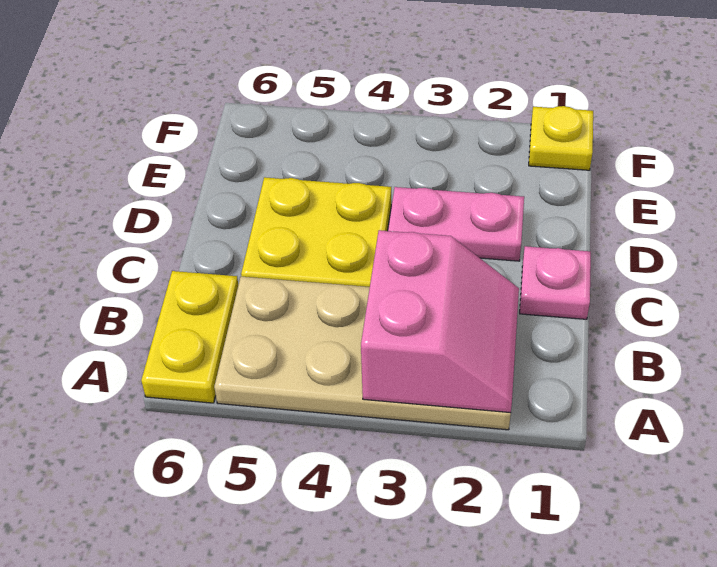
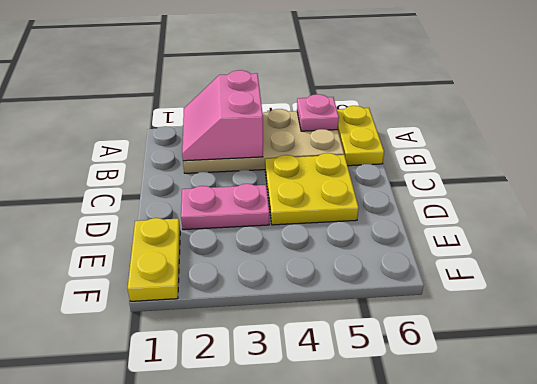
pink plate C1 level 1 -> pink plate A5 level 2
yellow plate F1 level 1 -> yellow plate E1:F1 level 1

